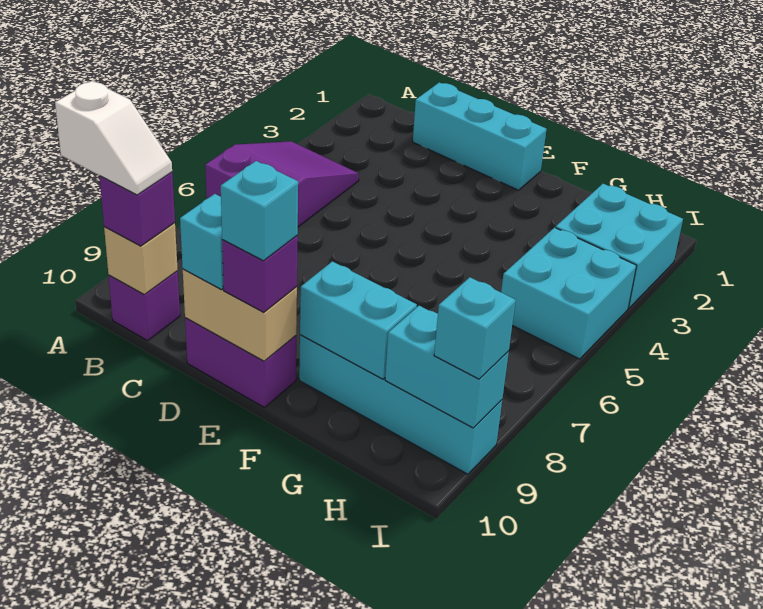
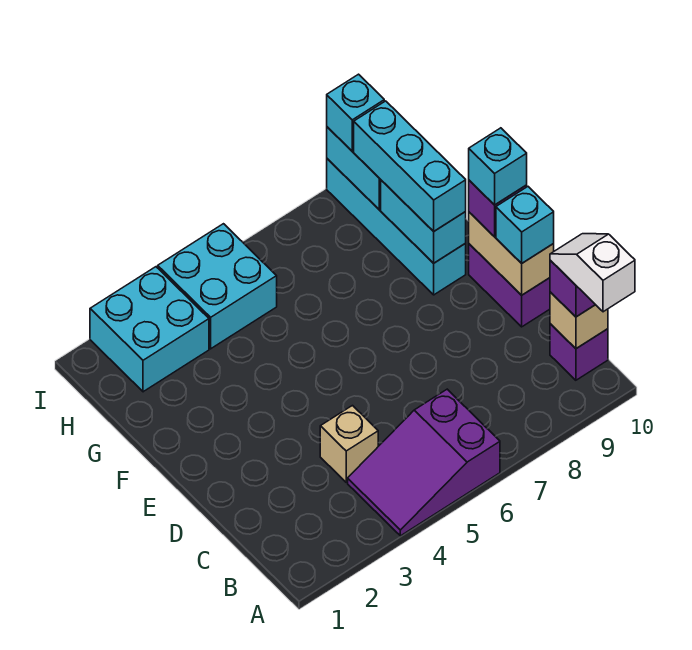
cyan brick C1:E1 level 1 -> cyan brick F9:H9 level 3
none -> tan brick C4 level 1

